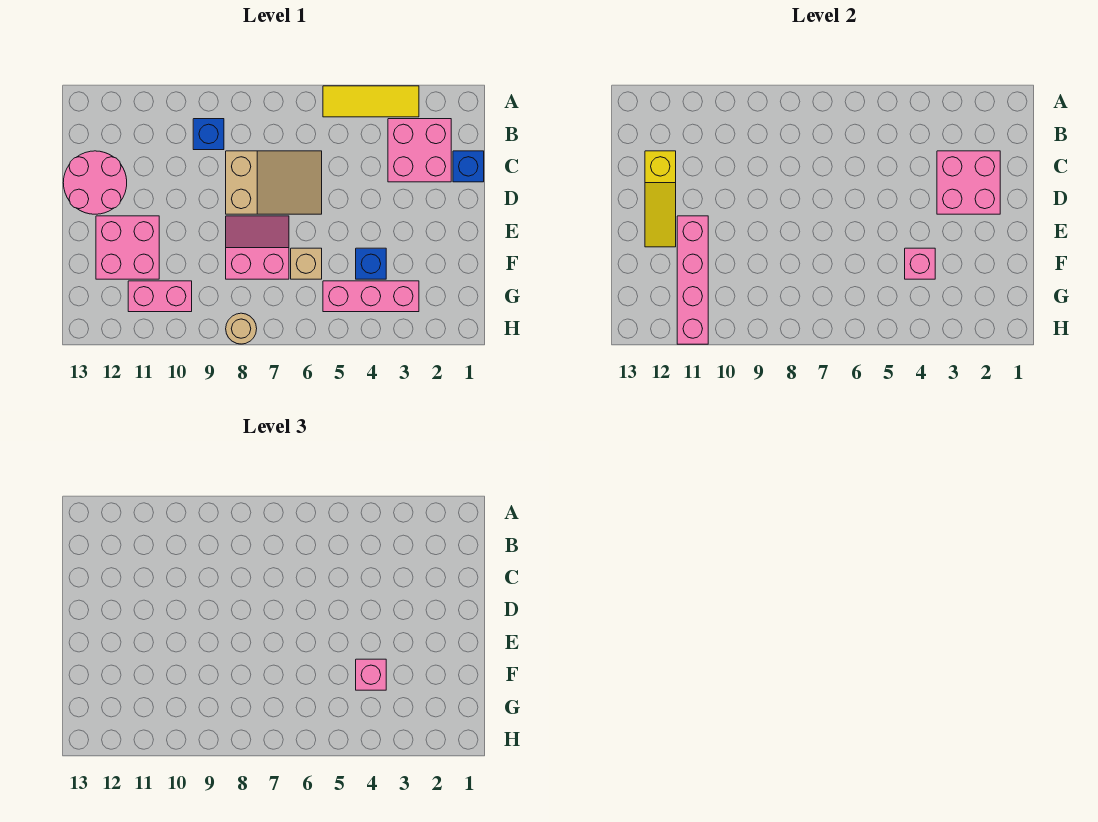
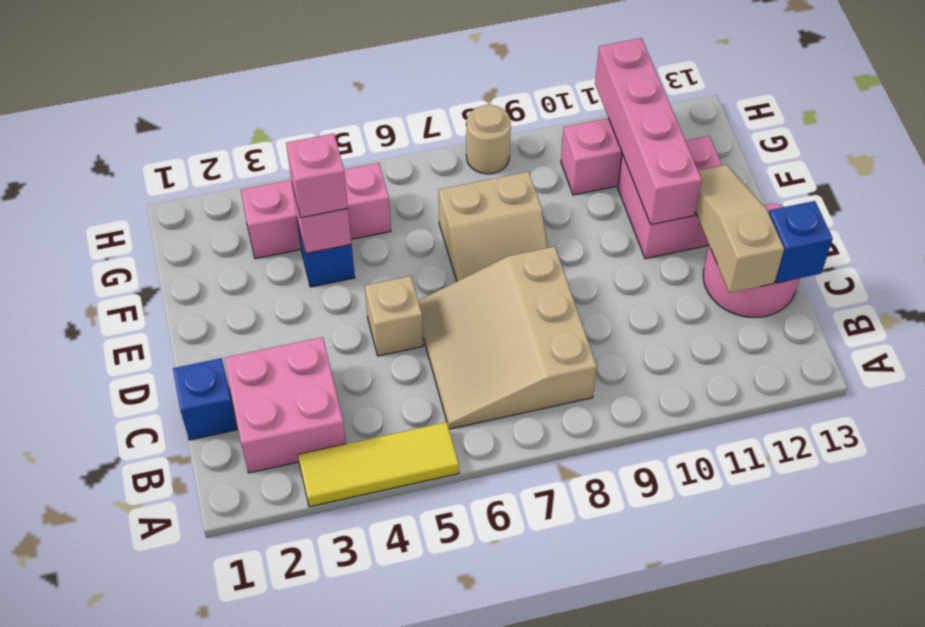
blue brick B9 level 1 -> blue brick C13 level 2
pink brick C2:D3 level 2 -> none
tan slope C6:D8 level 1 top 8 -> tan slope B6:D8 level 1 top 8
yellow slope C12:E12 level 2 top C -> tan slope C12:E12 level 2 top C
pink slope E7:F8 level 1 top F -> tan slope E7:F8 level 1 top F
tan brick F6 level 1 -> tan brick D5 level 1

